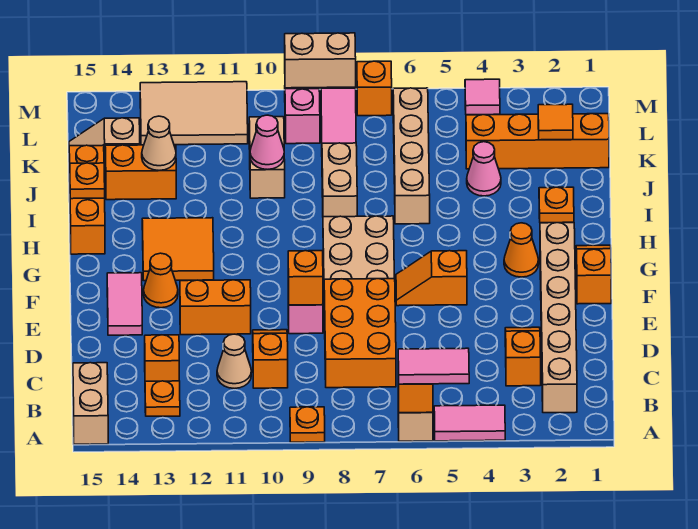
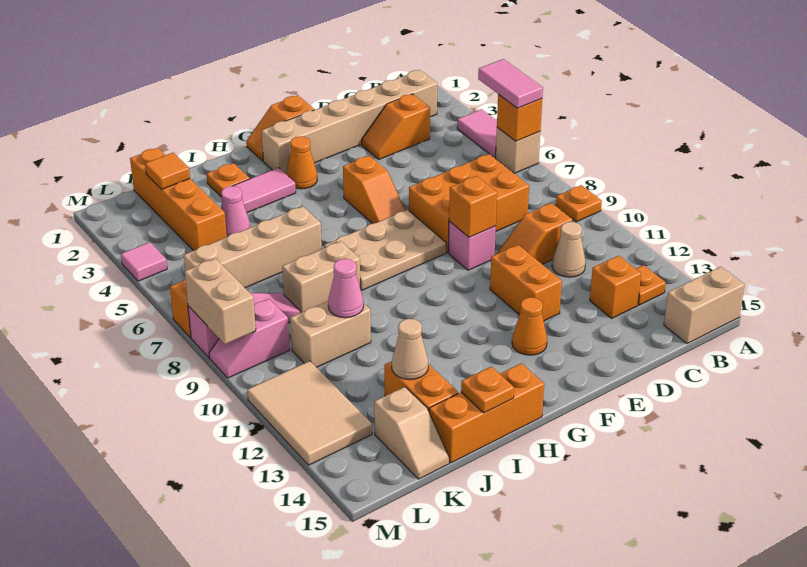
pink tile E14:F14 level 1 -> pink tile H3:I3 level 1
orange tile G12:H13 level 1 -> none

